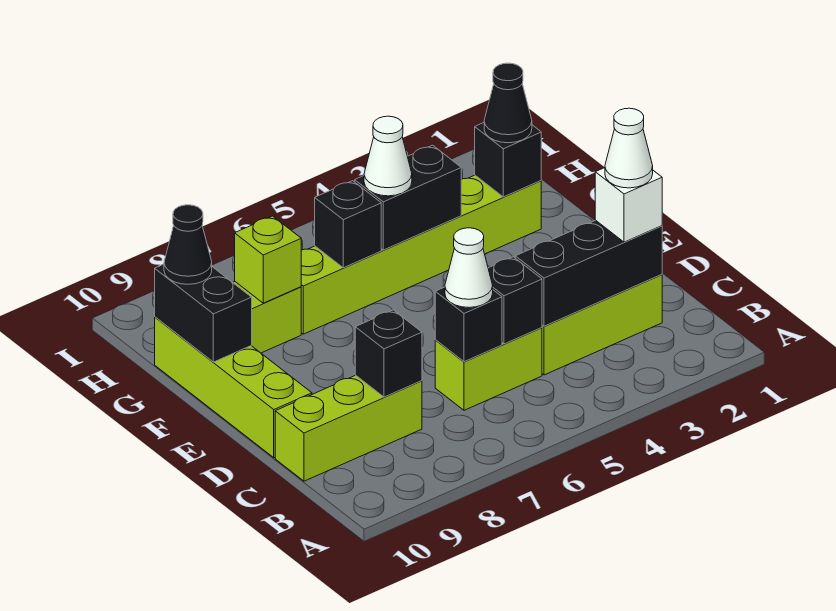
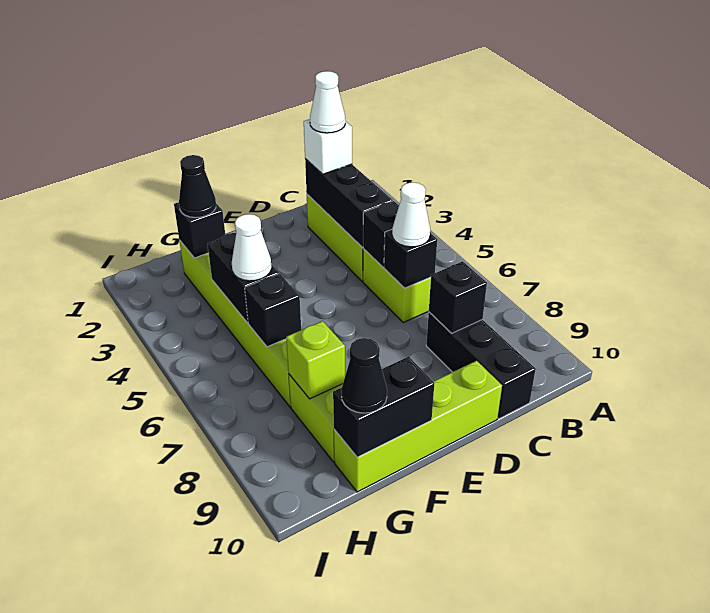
lime brick C8:C10 level 1 -> black brick C8:C10 level 1

